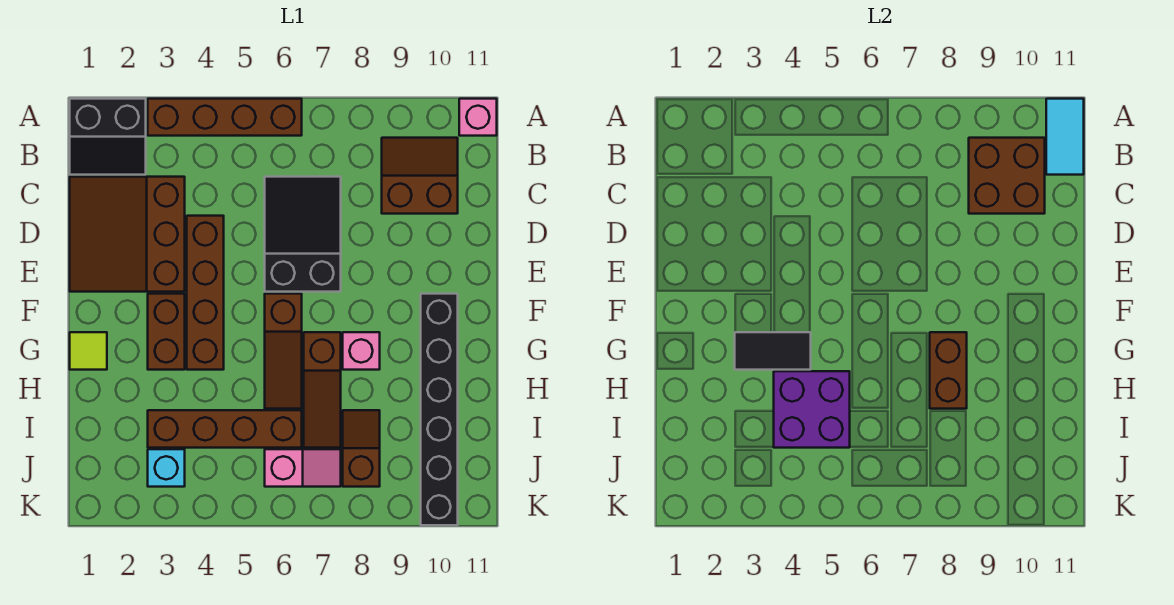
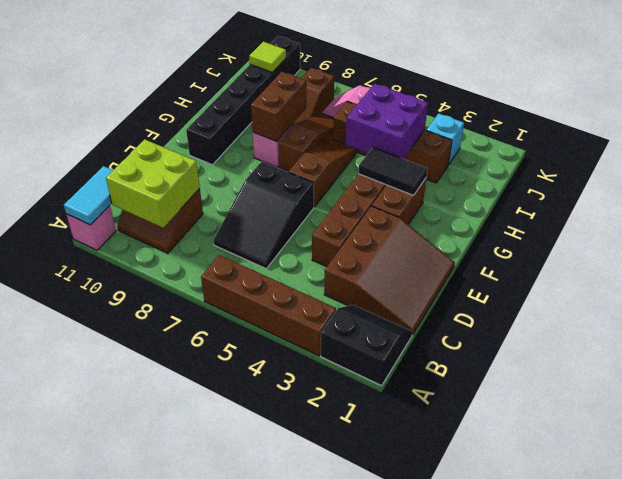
brown brick B9:C10 level 2 -> lime brick B9:C10 level 2
lime tile G1 level 1 -> lime tile J10 level 2

